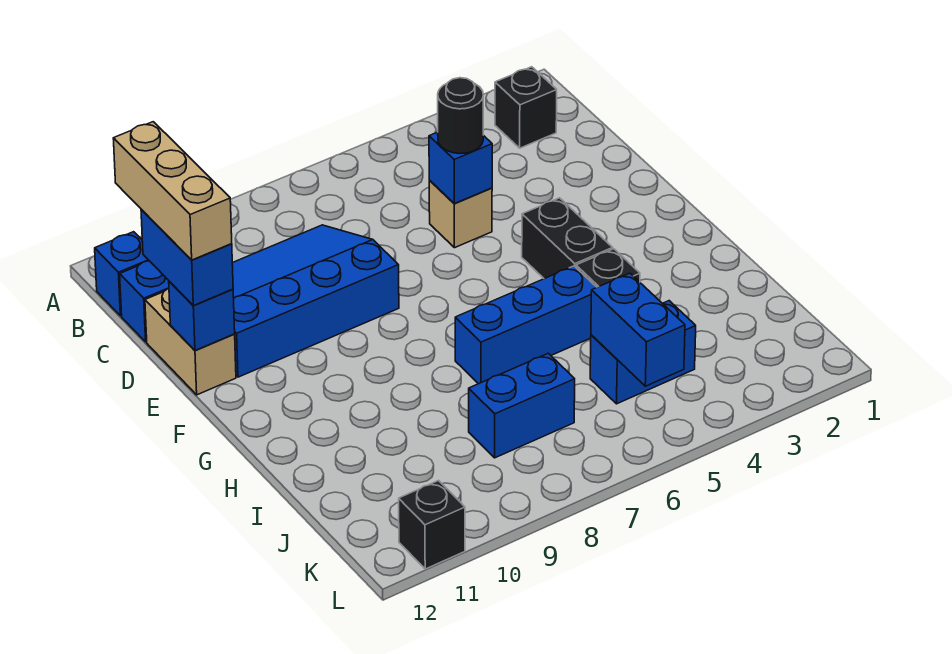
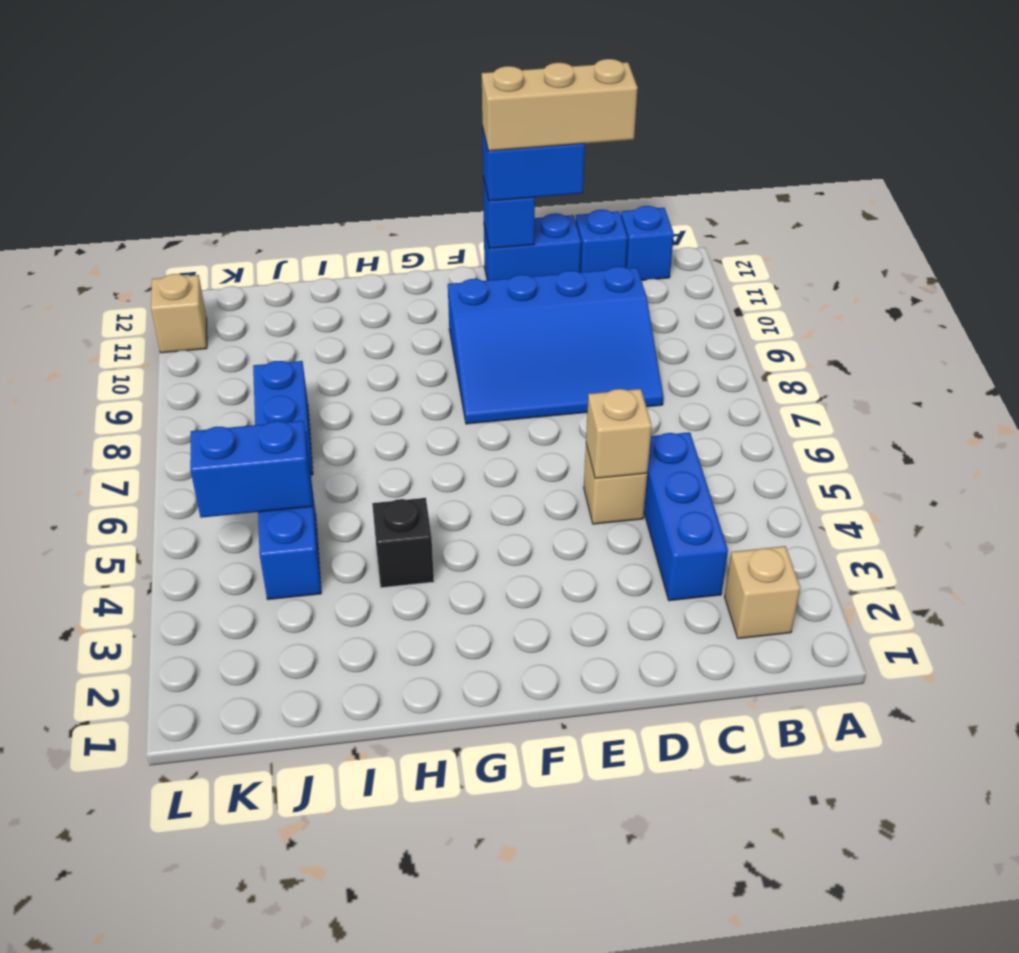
black brick B2 level 1 -> tan brick B2 level 1
blue slope C8:E11 level 1 top E -> blue slope C8:F10 level 1 top 10
blue brick D5 level 2 -> tan brick D5 level 2
black round brick D5 level 3 -> none
tan brick D12:E12 level 1 -> blue brick D12:E12 level 1
black brick F4:G4 level 1 -> none
blue brick H5:H7 level 1 -> blue brick C3:C5 level 1
black brick L11 level 1 -> tan brick L11 level 1

